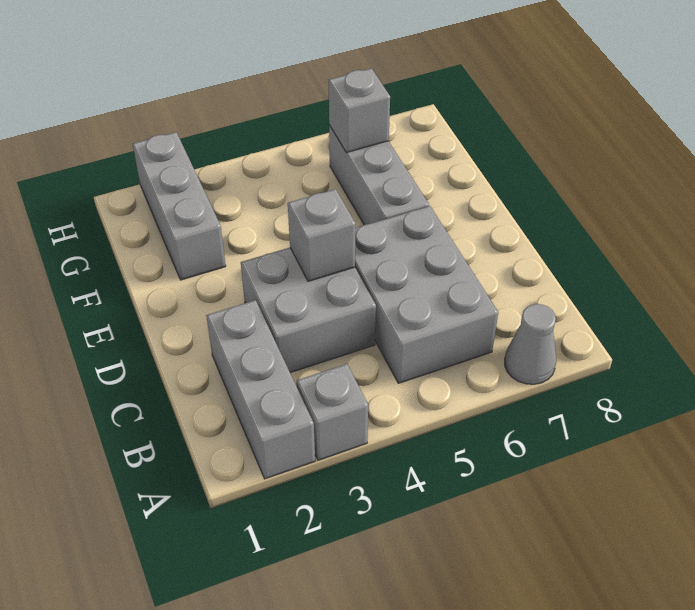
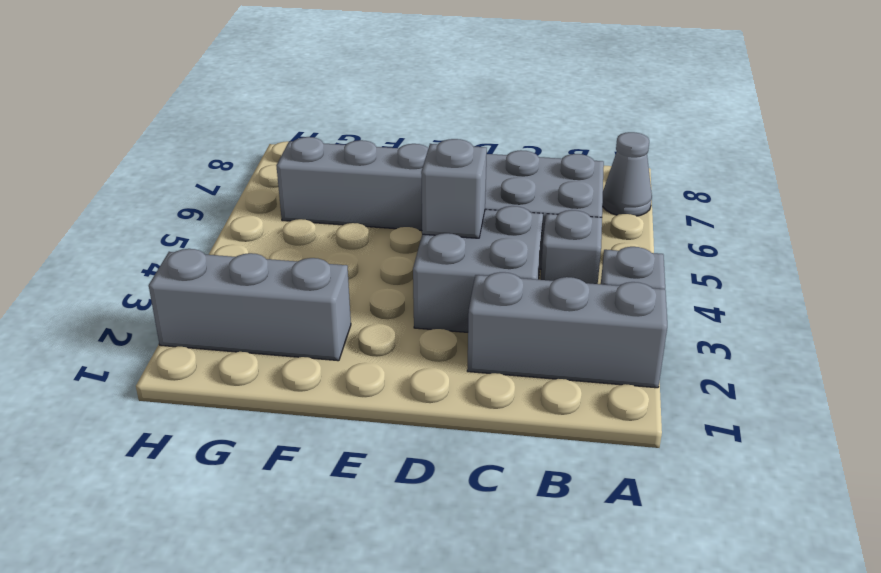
grey brick G6 level 2 -> grey brick B4 level 1

